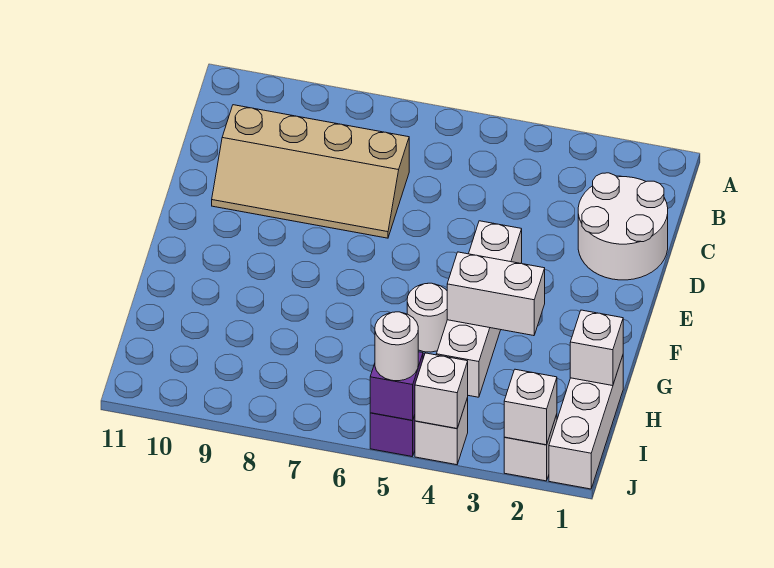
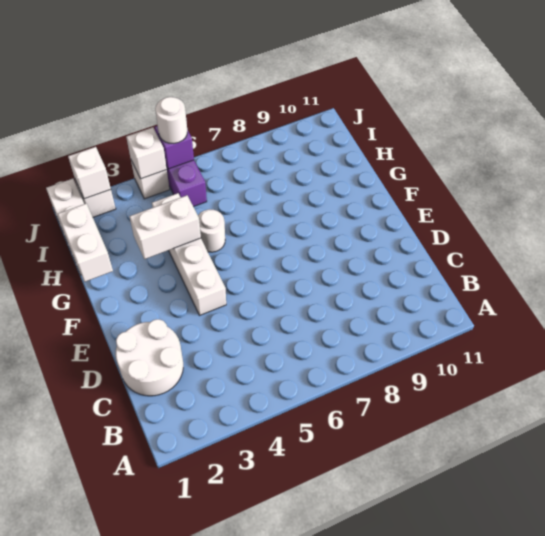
tan slope C7:D10 level 1 top C -> none
white brick H1 level 2 -> white brick G1:H1 level 2

